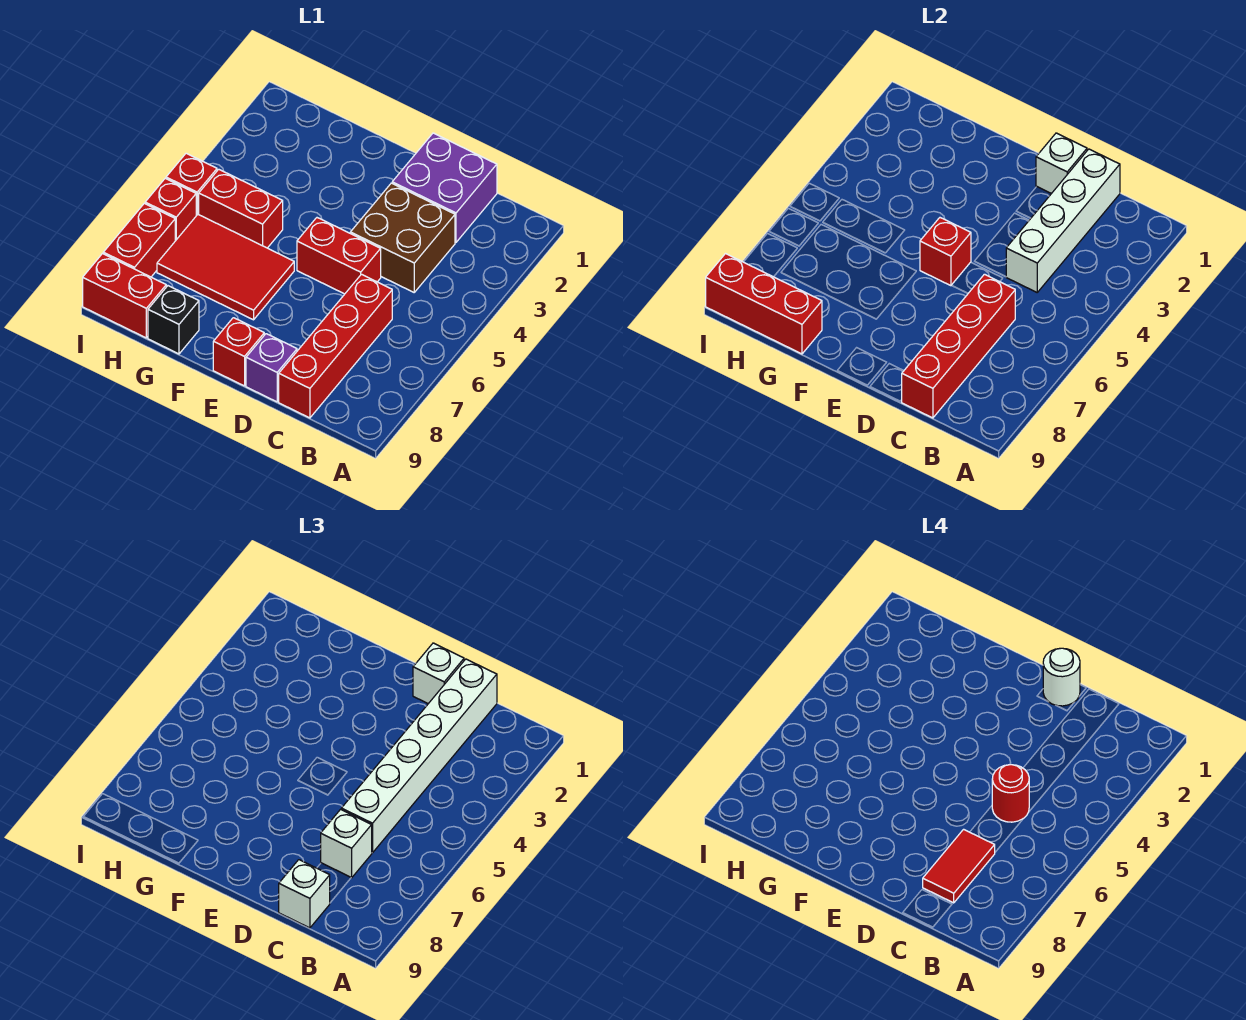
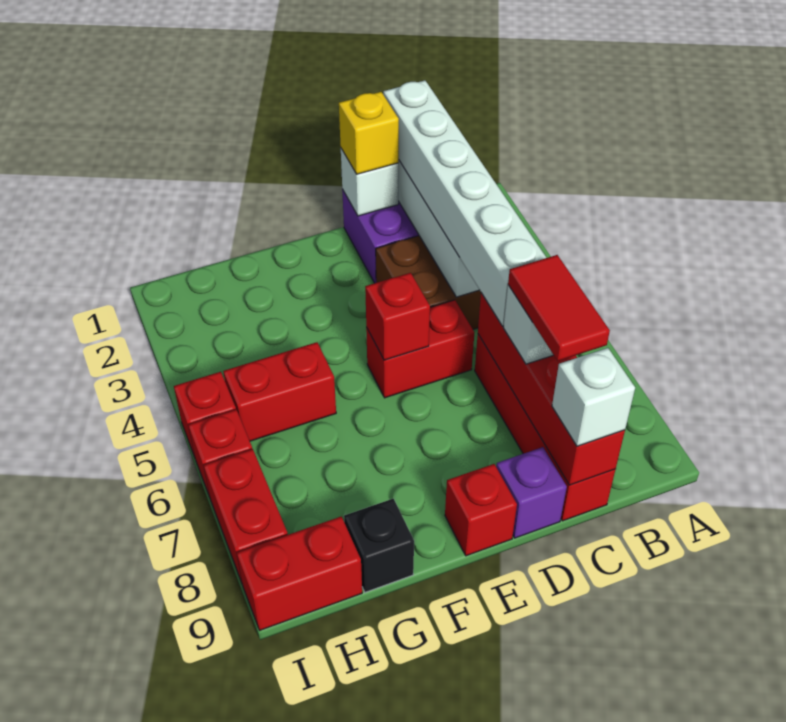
red round brick C5 level 4 -> none
white brick D1 level 3 -> yellow brick D1 level 3
white round brick D1 level 4 -> none
red tile F6:H7 level 1 -> none
red brick G9:I9 level 2 -> none

